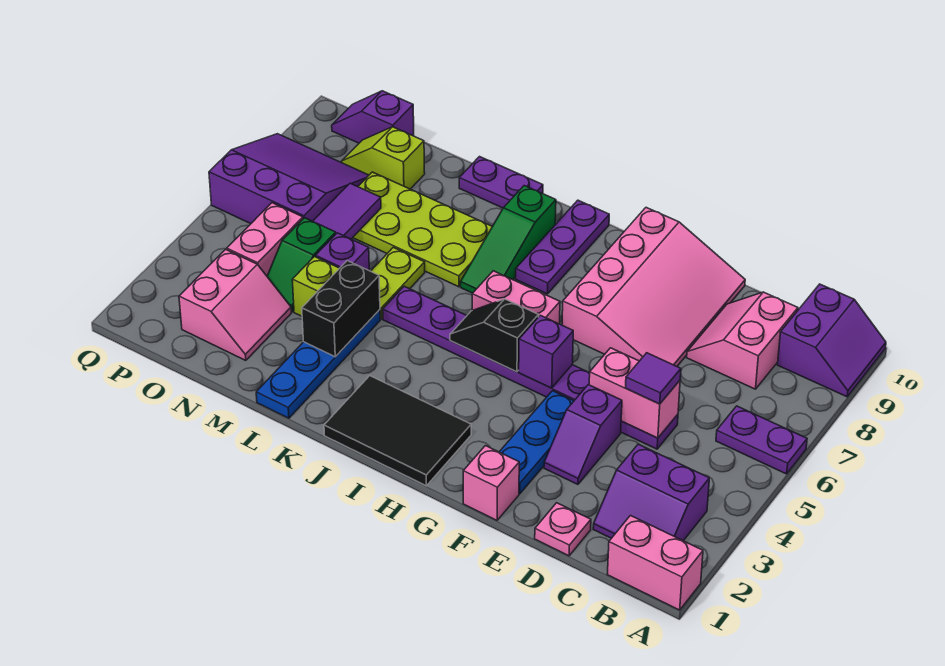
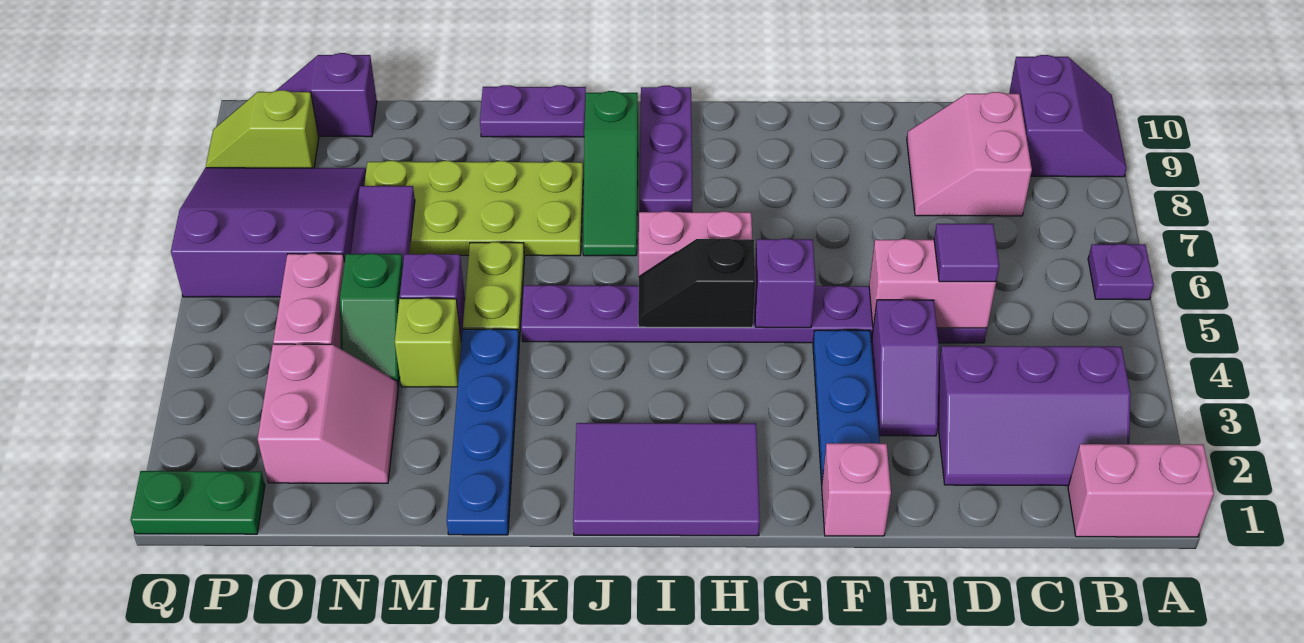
purple plate A6:B6 level 1 -> purple plate A6 level 1
purple slope B2:C3 level 1 top 3 -> purple slope B2:D3 level 1 top 3
pink plate D1 level 1 -> none
pink slope E7:G10 level 1 top G -> none
black tile H1:J2 level 1 -> purple tile H1:J2 level 1
black brick L3:L4 level 2 -> none
lime slope N9:O9 level 1 top N -> lime slope P9:Q9 level 1 top P
none -> green plate P1:Q1 level 1

